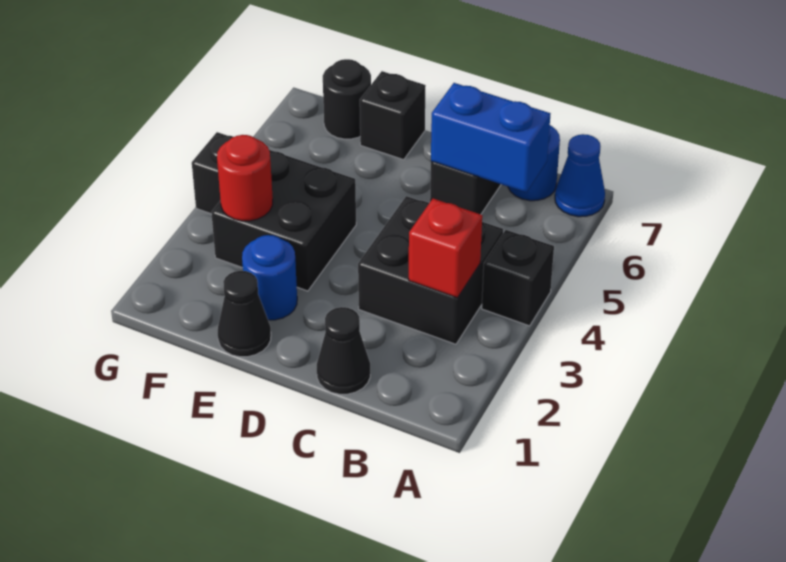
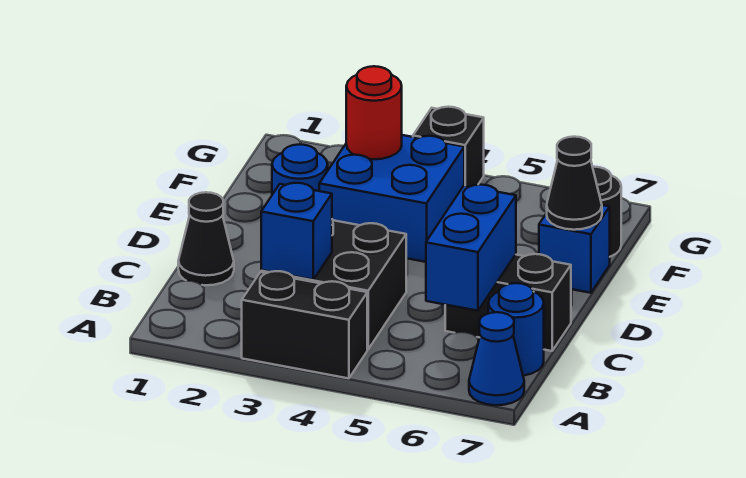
black brick A4 level 1 -> black brick A3:A4 level 1
red brick B3 level 2 -> blue brick B3 level 2
black cone E1 level 1 -> black cone E7 level 2
black brick E3:F4 level 1 -> blue brick E3:F4 level 1
black brick E7 level 1 -> blue brick E7 level 1

